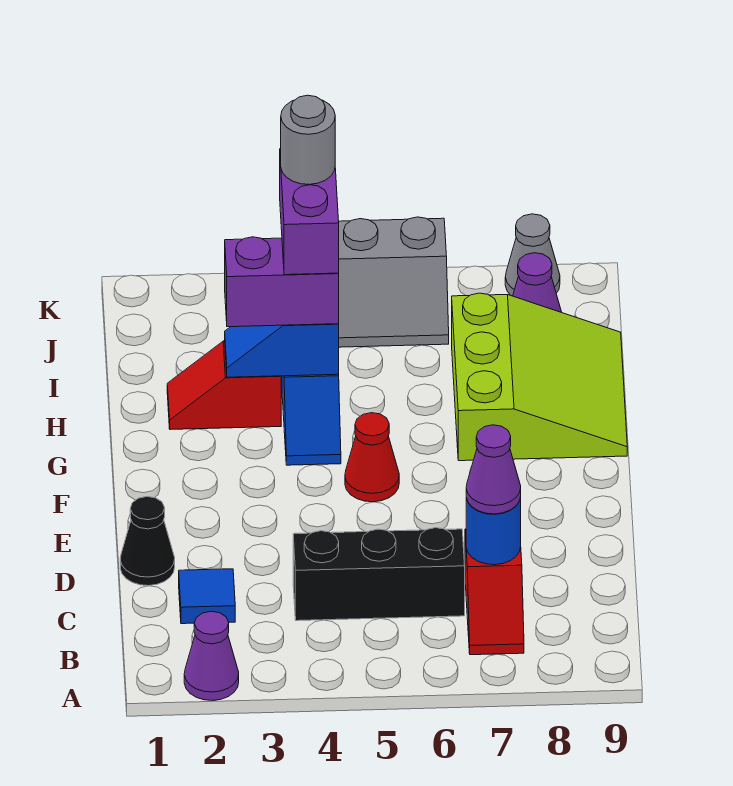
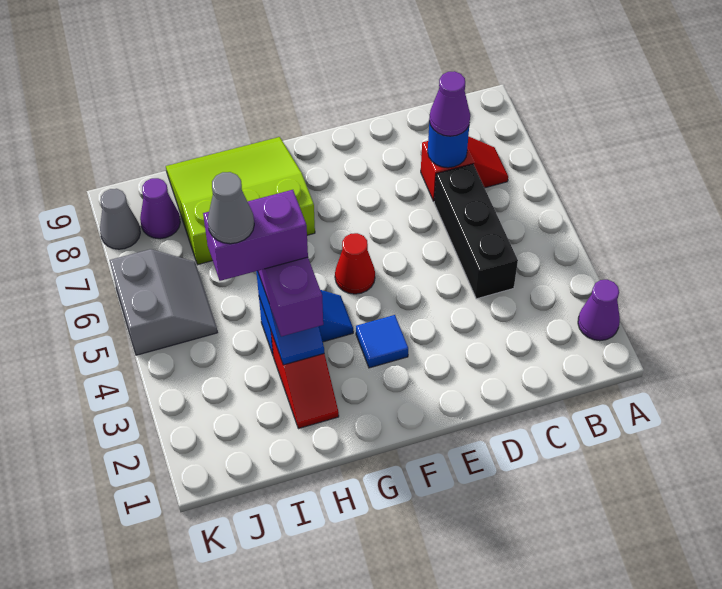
blue tile C2 level 1 -> blue tile F3 level 1
black cone D1 level 1 -> none
grey round brick I4 level 5 -> grey cone I4 level 5

